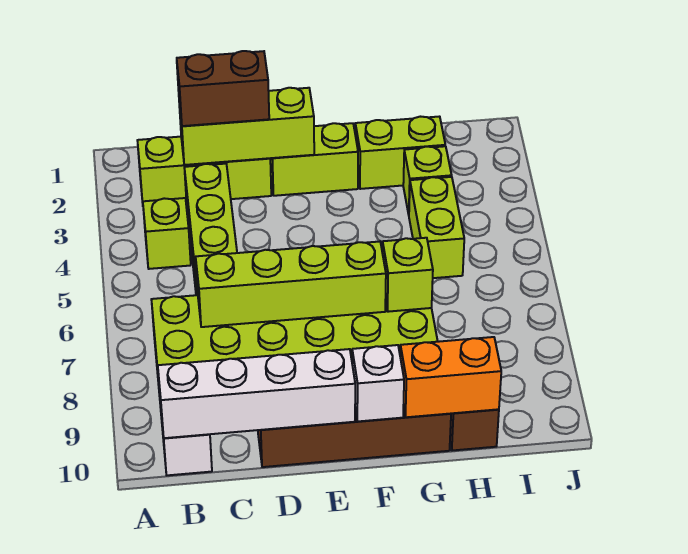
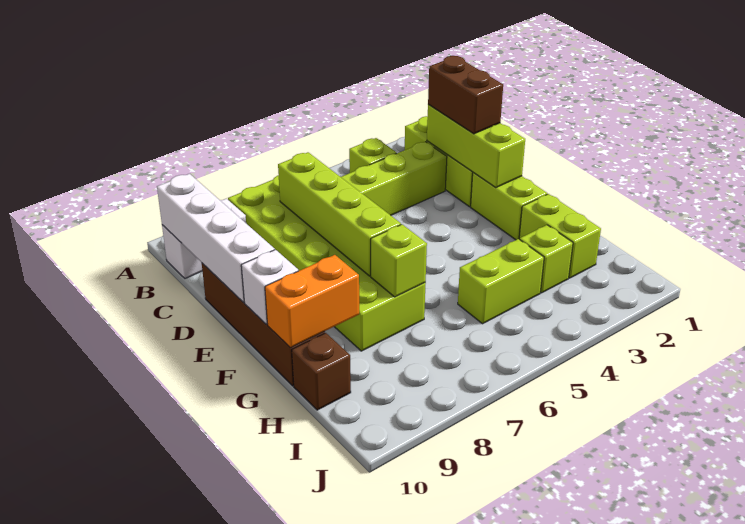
orange brick G10:H10 level 2 -> orange brick G9:G10 level 2

